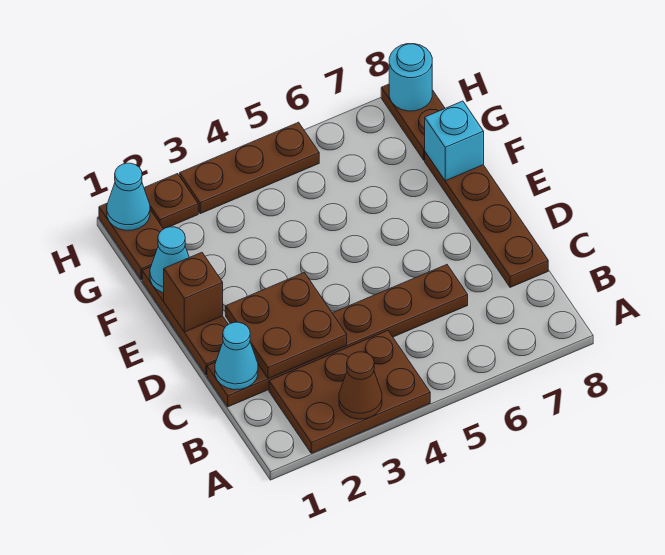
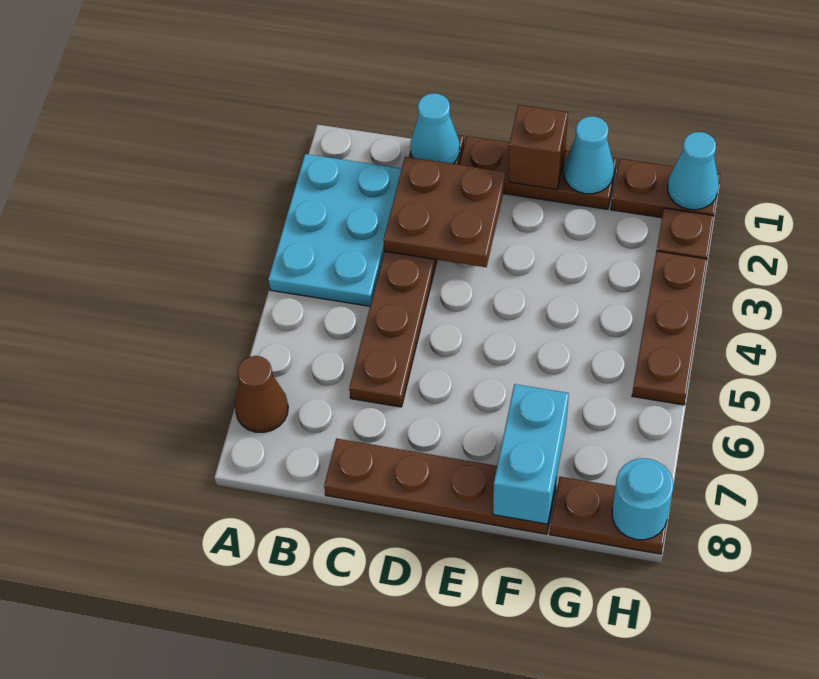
brown plate A2:B4 level 1 -> cyan plate A2:B4 level 1
brown cone A3 level 2 -> brown cone A7 level 1
cyan brick F8 level 2 -> cyan brick F7:F8 level 2

